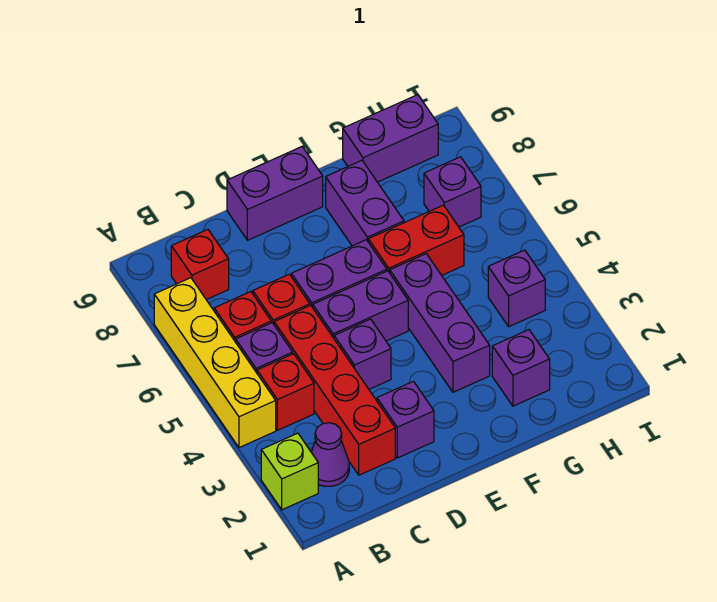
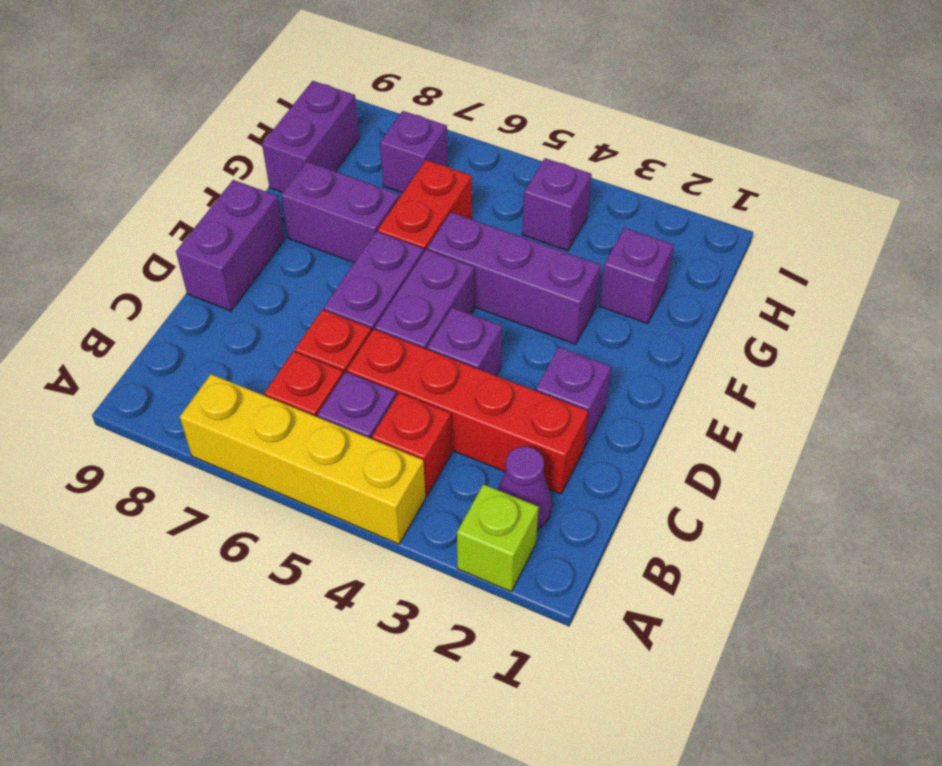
red brick B8 level 1 -> none

